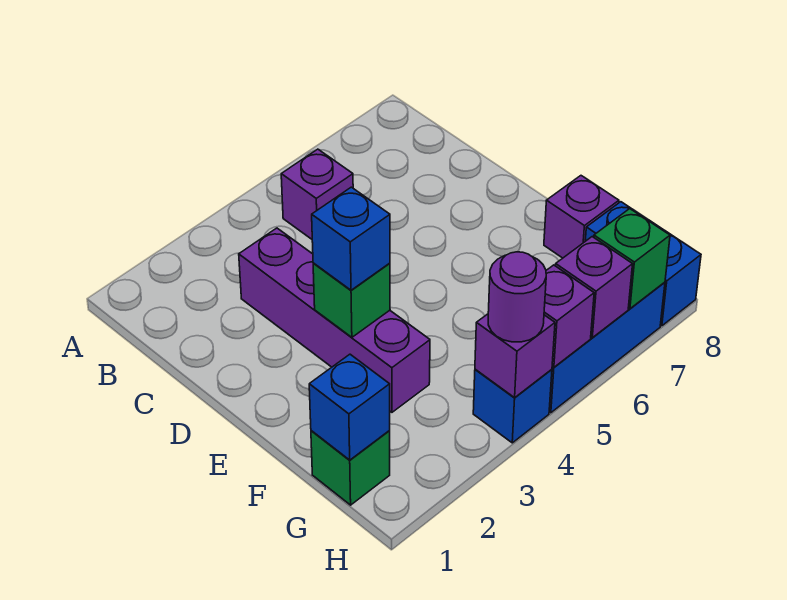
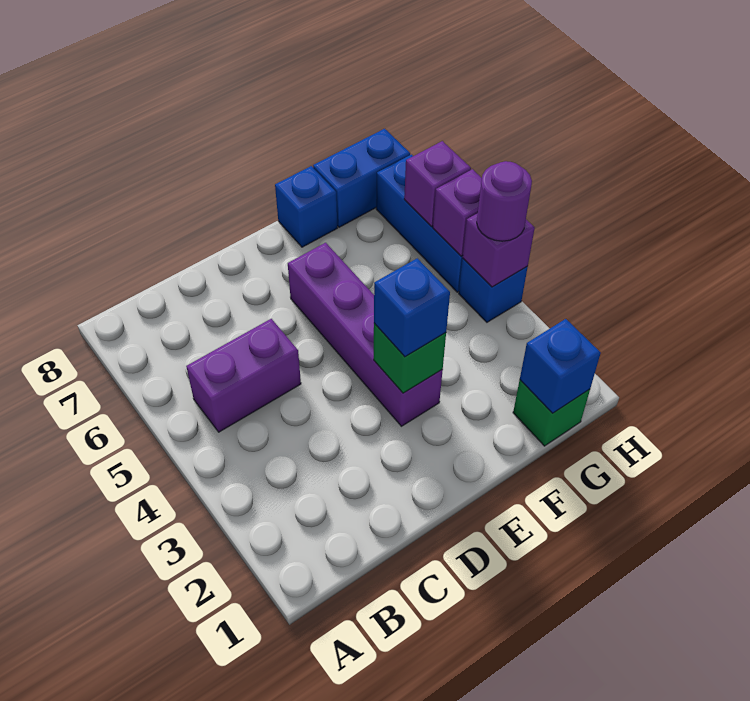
purple brick B5 level 1 -> purple brick B5:C5 level 1
purple brick C3:F3 level 1 -> purple brick E3:E6 level 1
purple brick F8 level 1 -> blue brick F8 level 1
green brick H7 level 2 -> none

